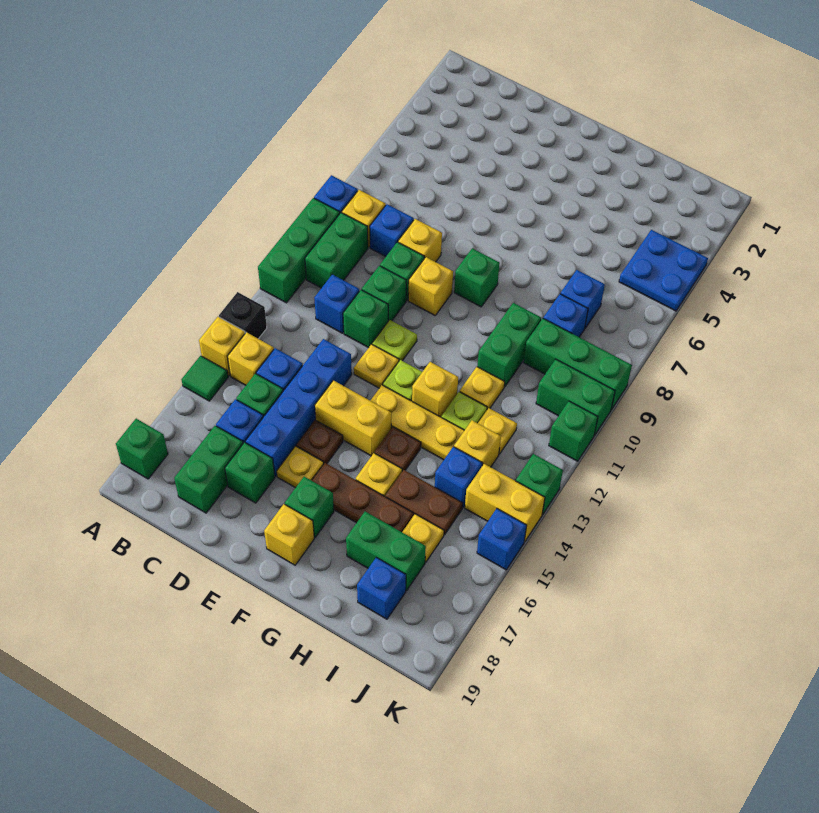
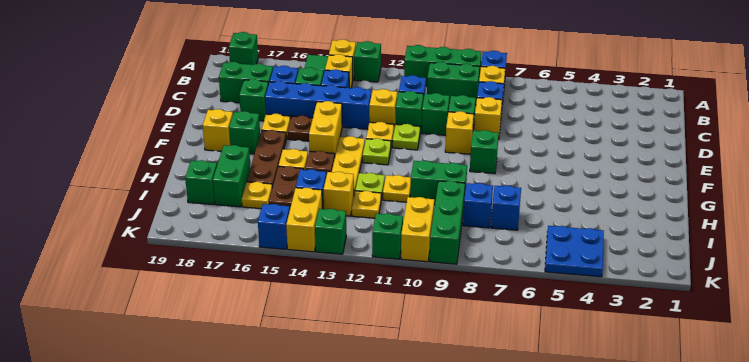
black brick A13 level 1 -> green brick A13 level 1
yellow brick G12 level 1 -> yellow brick D12 level 1
blue brick I18 level 1 -> green brick I18 level 1
green brick J10:K10 level 1 -> yellow brick J10:K10 level 1

